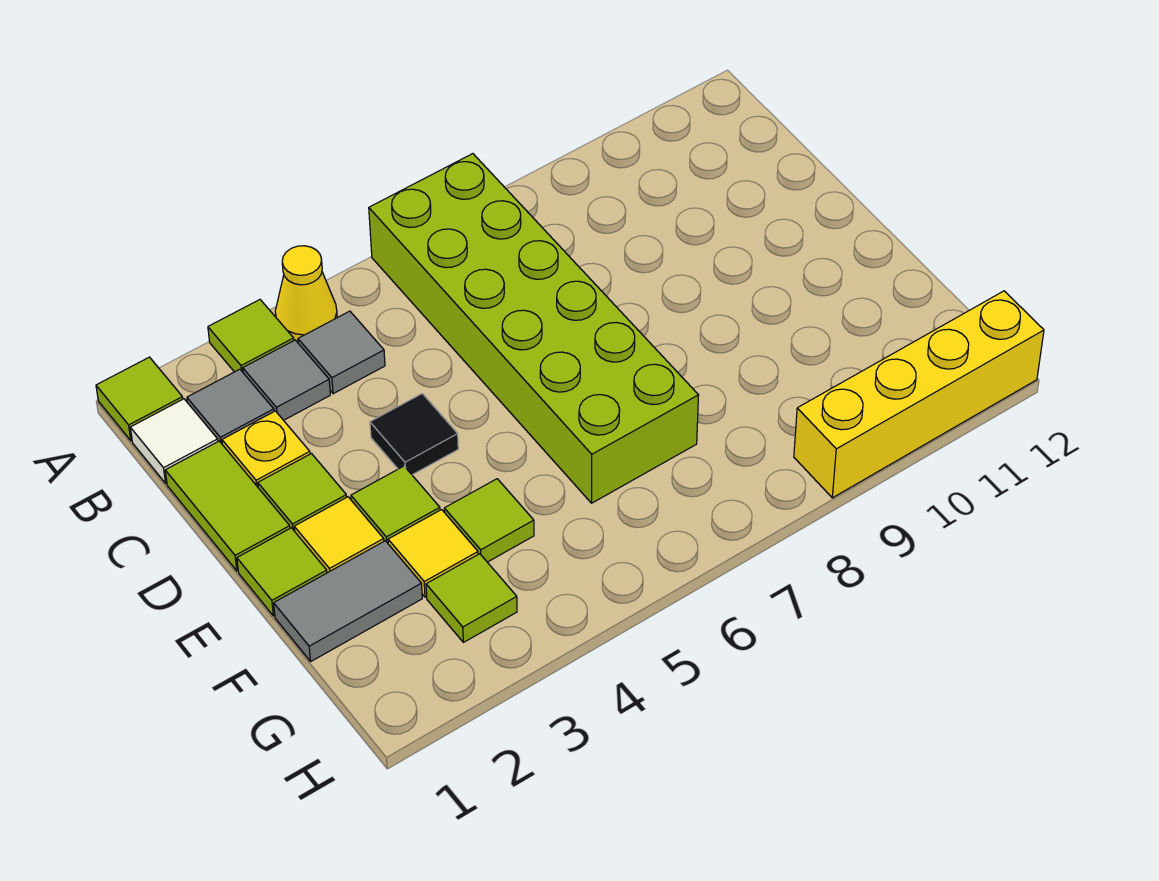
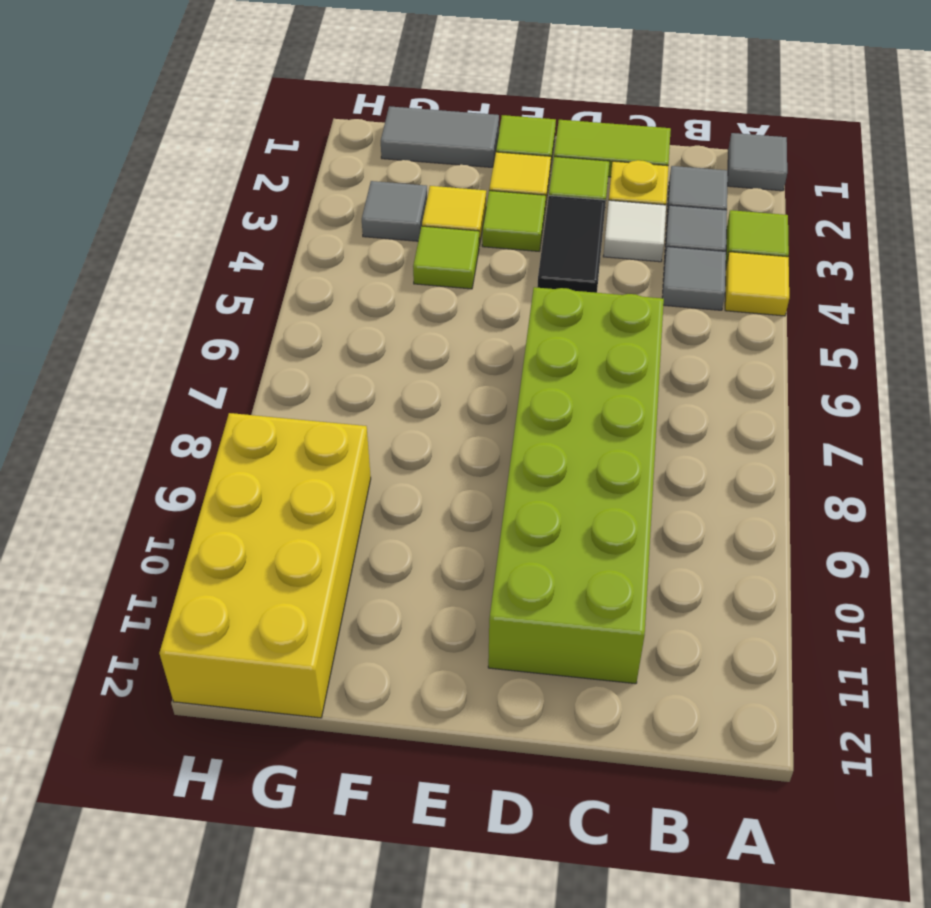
lime tile A1 level 1 -> grey tile A1 level 1
yellow cone A4 level 1 -> yellow tile A4 level 1
lime brick A6:F7 level 1 -> lime brick C6:D11 level 1
white tile B1 level 1 -> white tile C3 level 1
black tile D4 level 1 -> black tile D3:D4 level 1
grey tile F1:F2 level 1 -> grey tile F1:G1 level 1
lime tile G3 level 1 -> grey tile G3 level 1
yellow brick H9:H12 level 1 -> yellow brick G9:H12 level 1

